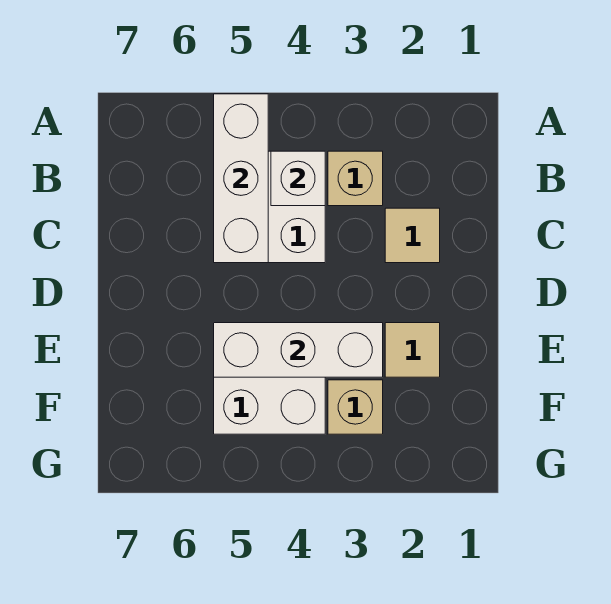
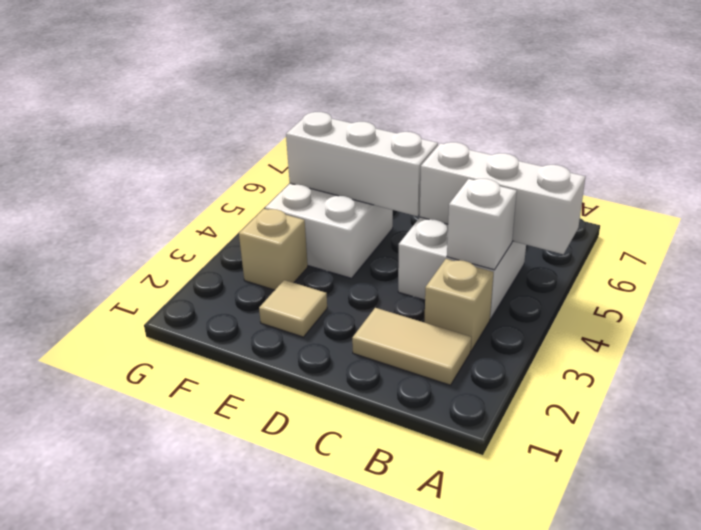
tan tile C2 level 1 -> tan tile B2:C2 level 1
white brick E3:E5 level 2 -> white brick D5:F5 level 2

